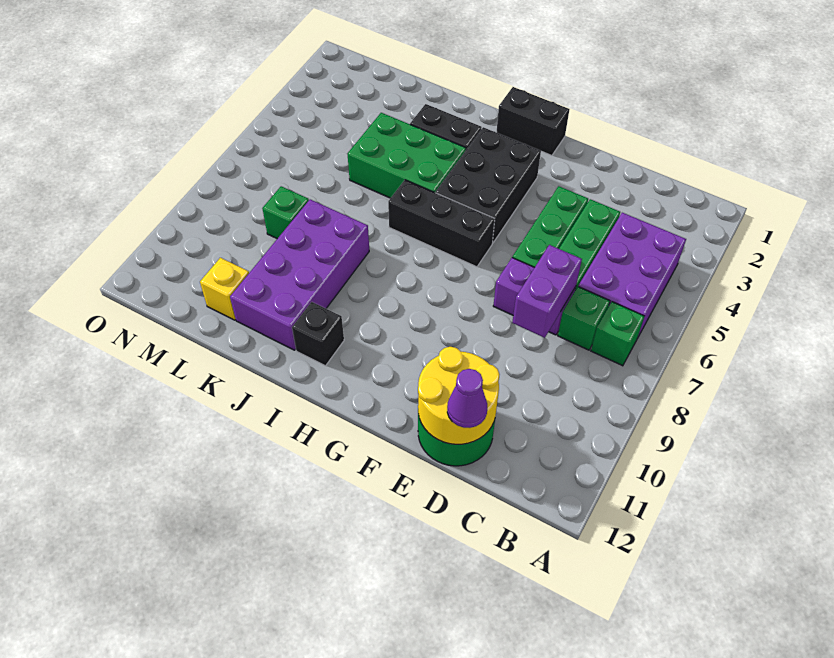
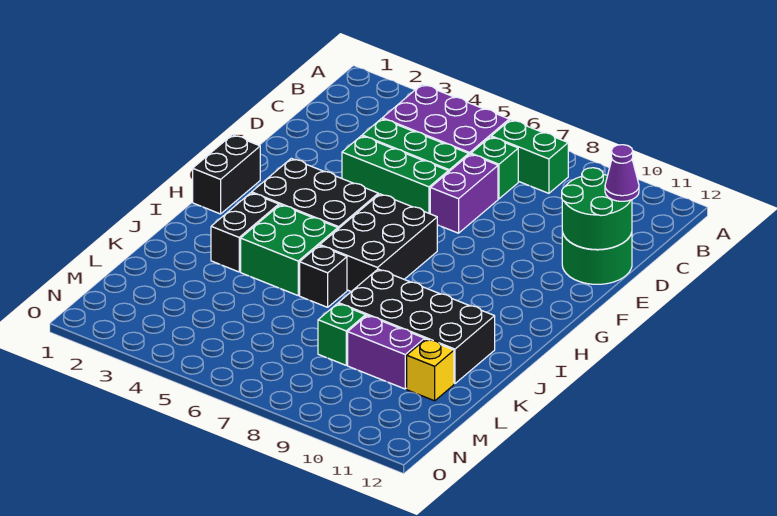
green brick B7 level 1 -> green brick B7:B8 level 1
purple brick D7:D8 level 2 -> purple brick L9:L10 level 1
yellow round brick D11:E12 level 2 -> green round brick D11:E12 level 2
black brick G6:I6 level 1 -> black brick G6:I7 level 1
green brick I4:K5 level 1 -> green brick I4:J5 level 1
black brick I11 level 1 -> black brick J6 level 1
purple brick J8:K11 level 1 -> black brick J8:K11 level 1

